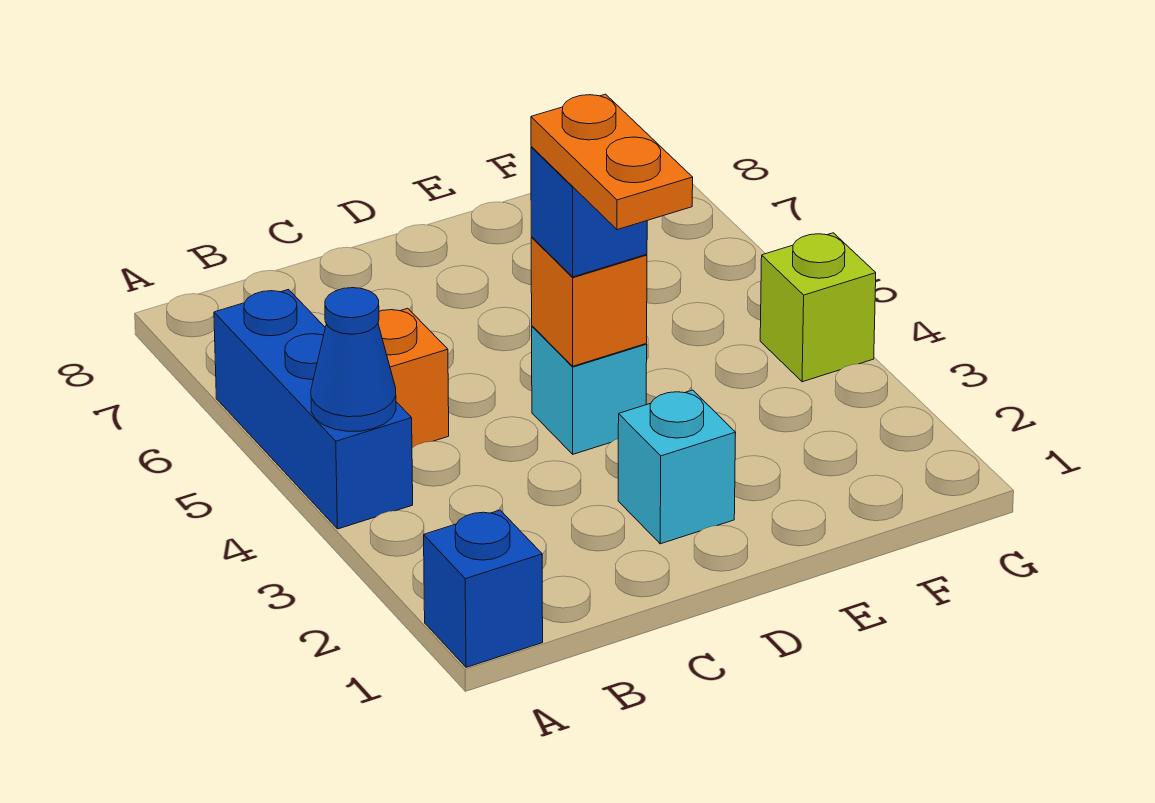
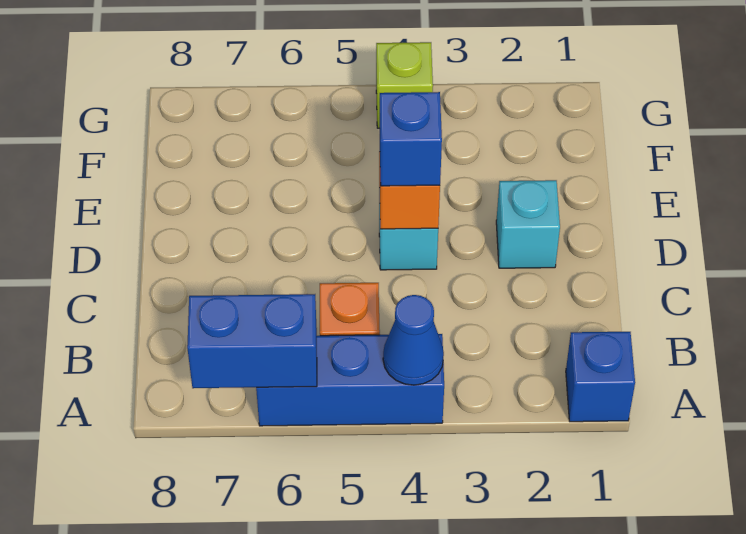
none -> blue brick A6:A7 level 2
orange plate D3:D4 level 4 -> none

